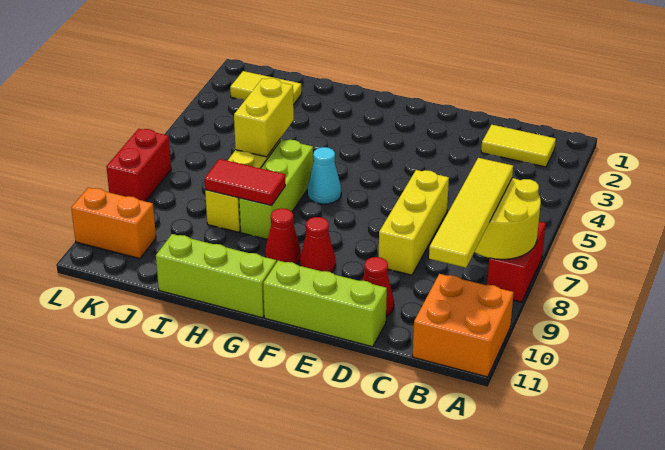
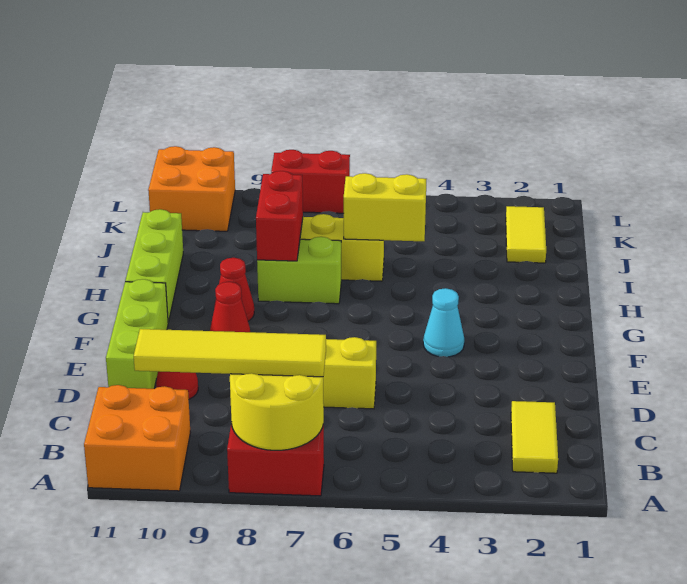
cyan cone G6 level 1 -> cyan cone F4 level 1
lime brick H6:H8 level 1 -> lime brick H7:H8 level 1
red tile H8:I8 level 2 -> red brick H8:I8 level 2
orange brick K10:L10 level 1 -> orange brick K10:L11 level 1

